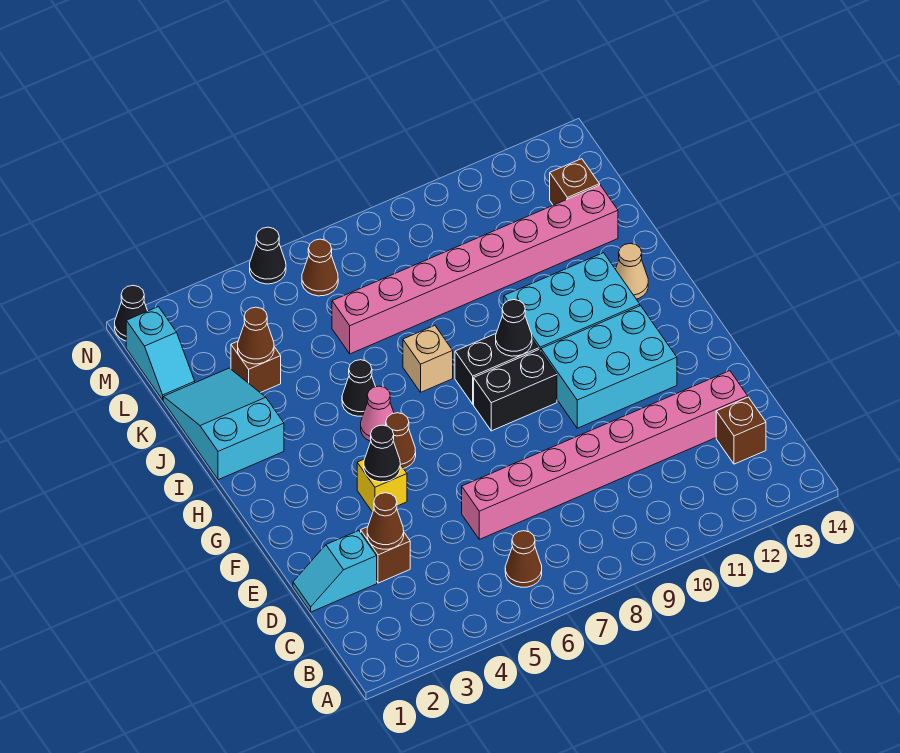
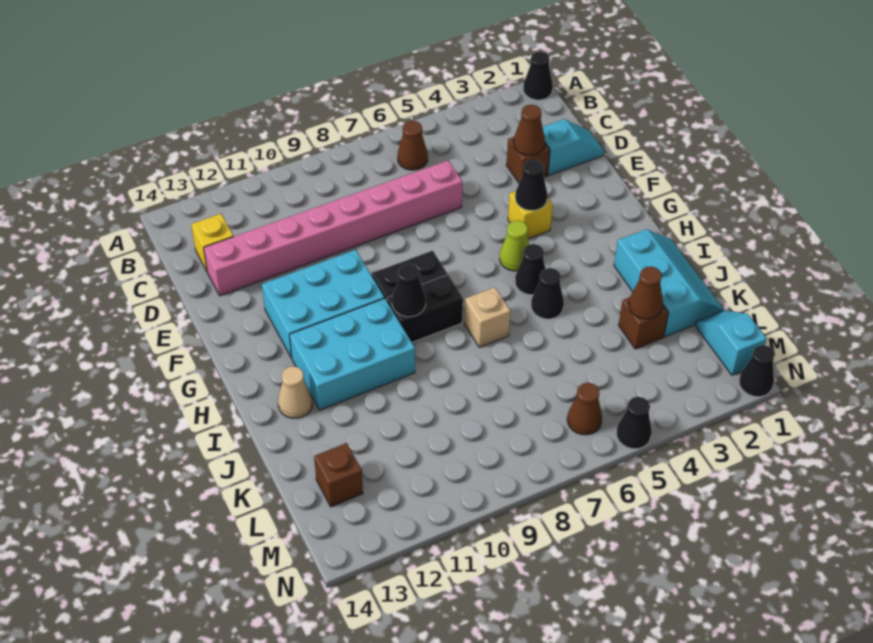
none -> black cone A1 level 1
brown brick C13 level 1 -> yellow brick C13 level 1
brown cone G5 level 1 -> lime cone G5 level 1
pink cone H5 level 1 -> black cone H5 level 1
cyan slope I1:K2 level 1 top I -> cyan slope I1:K2 level 1 top 2
pink brick K6:K13 level 1 -> none

